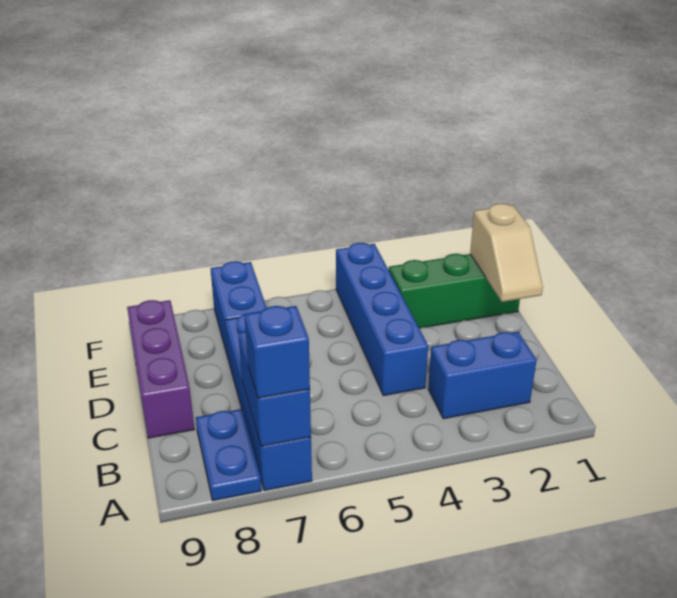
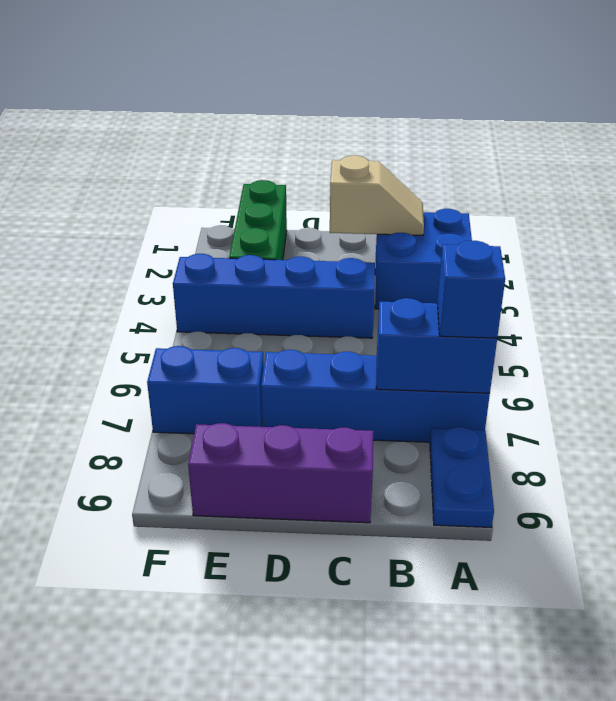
blue plate A8:B8 level 1 -> blue plate A8:A9 level 1
blue brick B2:B3 level 1 -> blue brick A2:B3 level 1
tan slope D1:E1 level 2 top E -> tan slope B2:C2 level 2 top C

